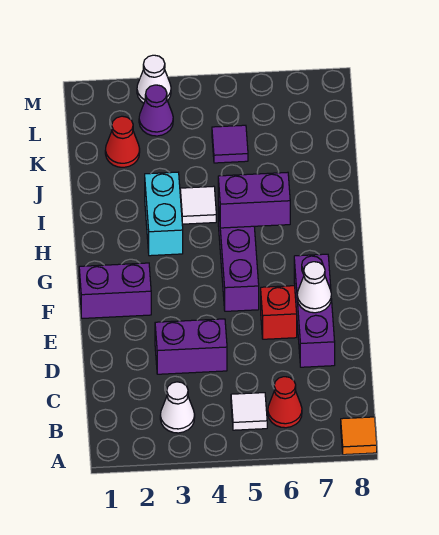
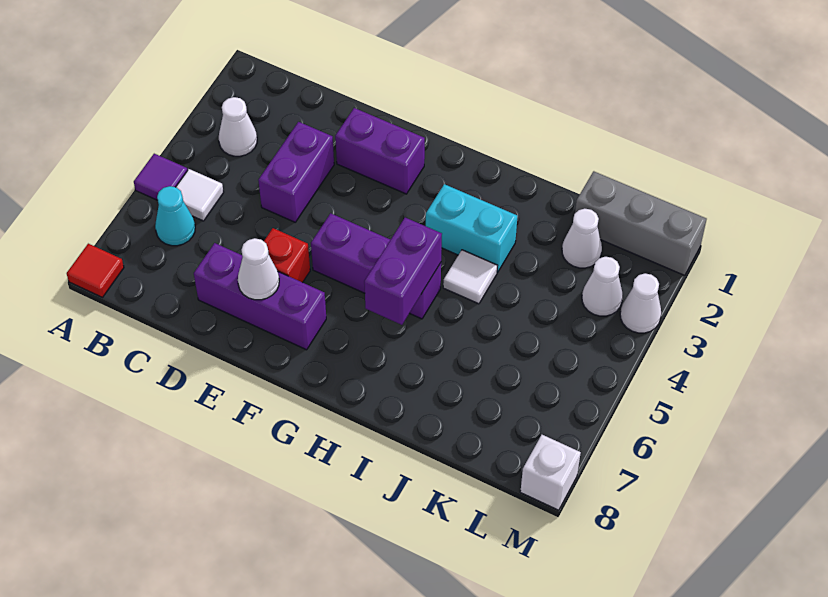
orange tile A8 level 1 -> red tile A8 level 1
red cone B6 level 1 -> cyan cone B6 level 1
purple brick F1:F2 level 1 -> purple brick E2:F2 level 1
none -> grey brick K1:M1 level 1
red cone K2 level 1 -> white cone K2 level 1
purple tile K5 level 1 -> purple tile A5 level 1
purple cone L3 level 1 -> white cone L3 level 1
none -> white brick M8 level 1

